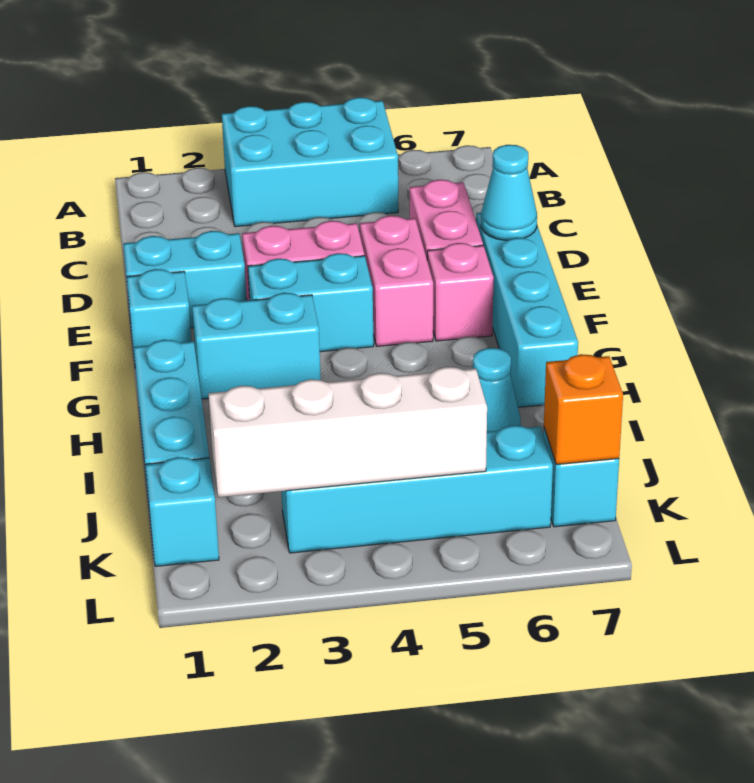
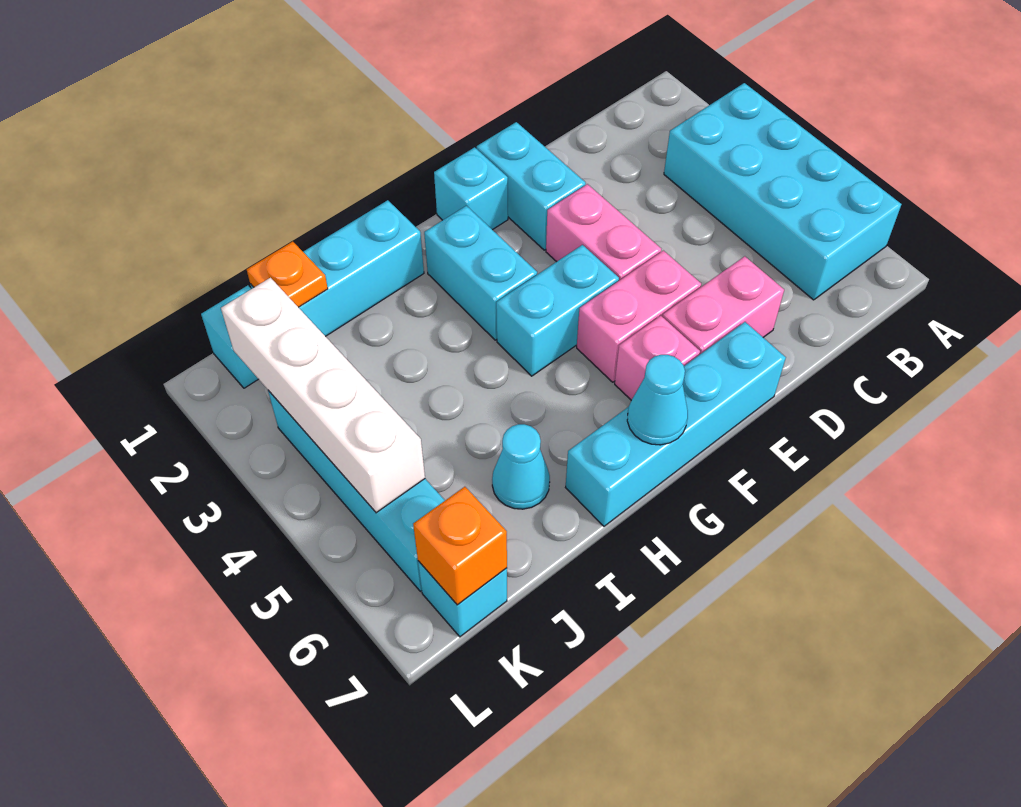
cyan brick A3:B5 level 1 -> cyan brick A3:B6 level 1
cyan cone E7 level 2 -> cyan cone G7 level 2
cyan brick F3:F4 level 1 -> cyan brick F4:G4 level 1
none -> orange plate J1 level 2

